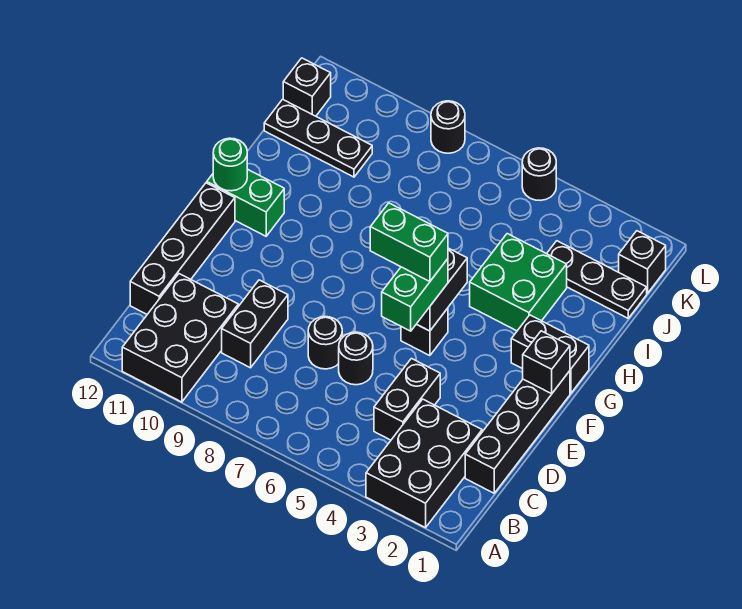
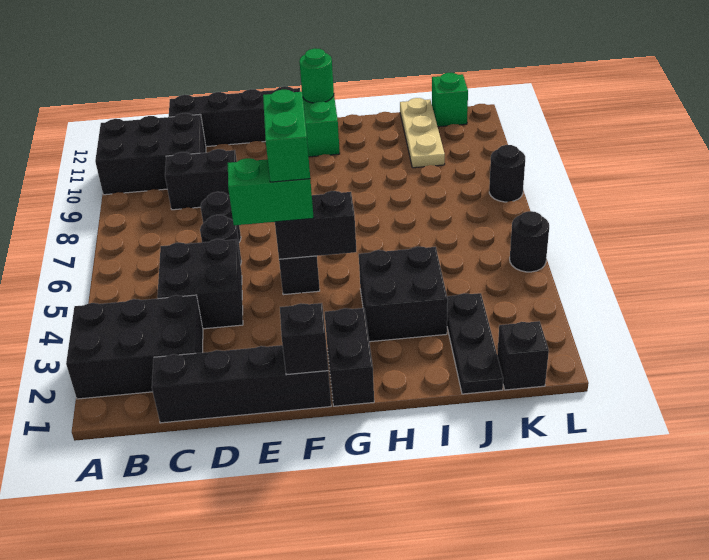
black brick C4:D4 level 1 -> black brick C4:D5 level 1
green brick H3:I4 level 1 -> black brick H3:I4 level 1
black plate J10:J12 level 1 -> tan plate J10:J12 level 1
black brick K12 level 1 -> green brick K12 level 1

